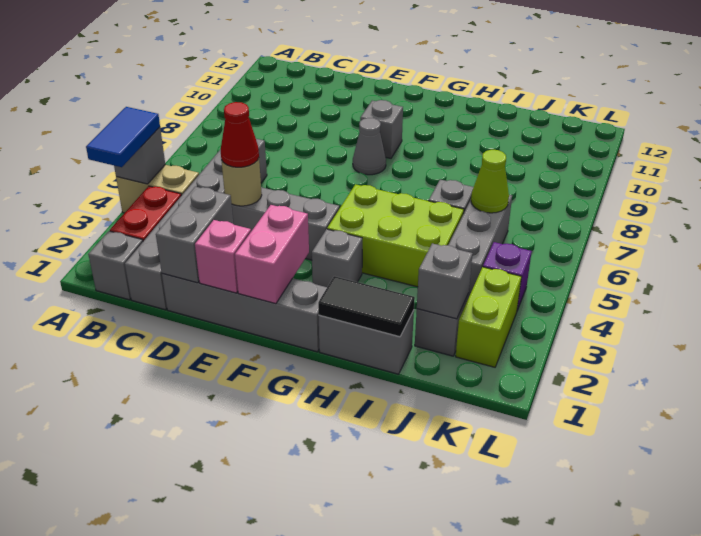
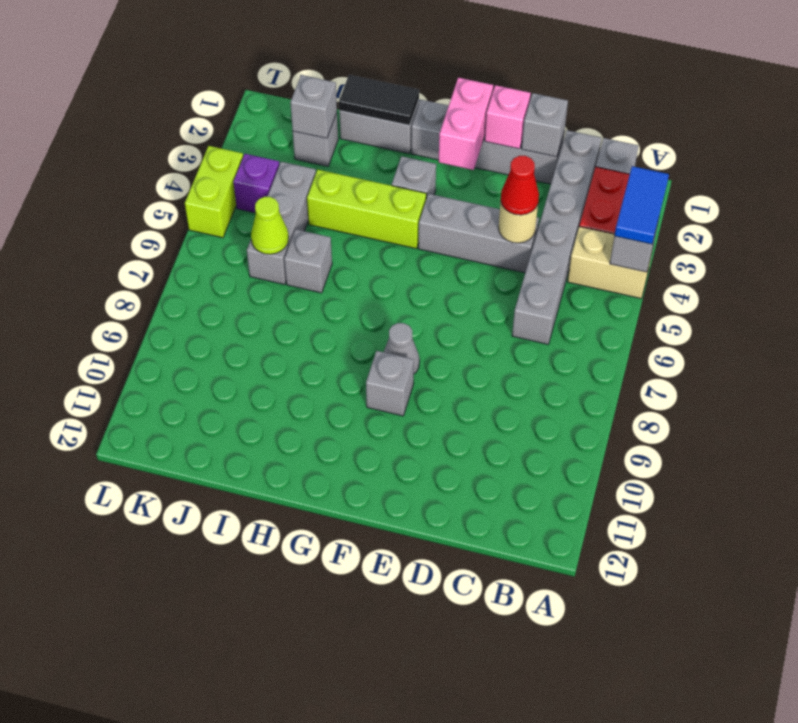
grey brick D1:D2 level 2 -> grey brick D1 level 2
lime brick G4:I5 level 1 -> lime brick G4:I4 level 1
lime brick K2:K3 level 1 -> lime brick L4:L5 level 1

